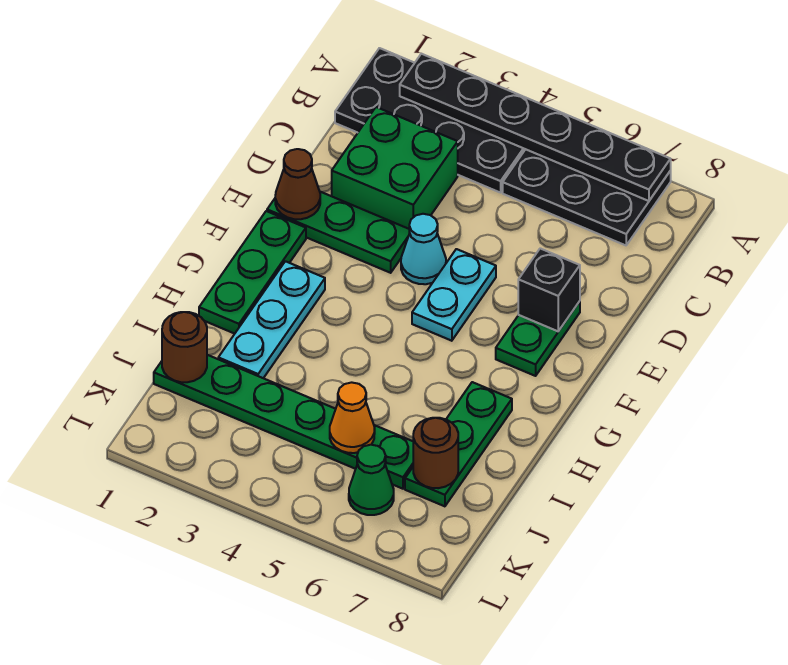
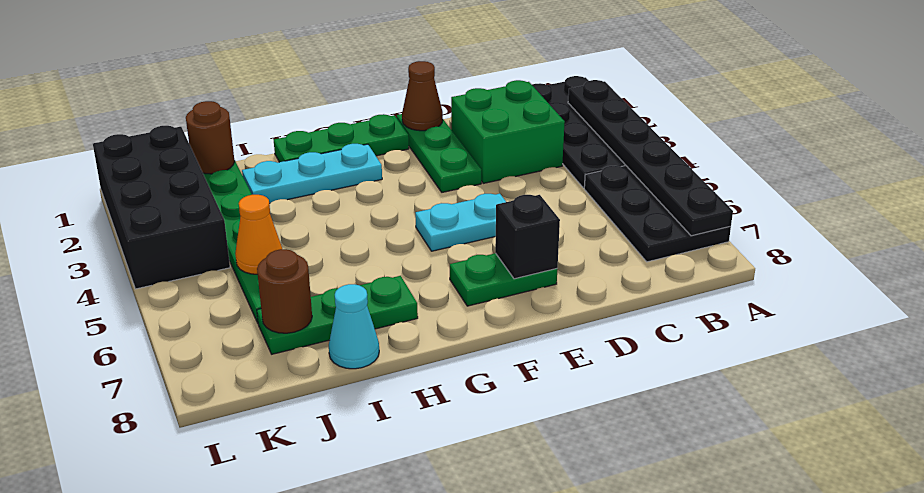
cyan cone E4 level 1 -> cyan cone I8 level 1
none -> black brick K1:L4 level 1
green cone K6 level 1 -> none

